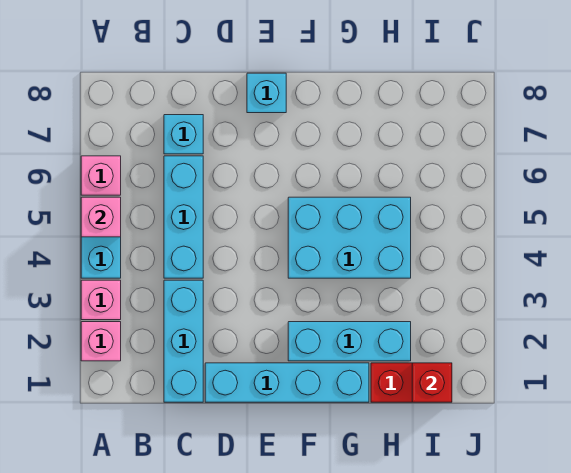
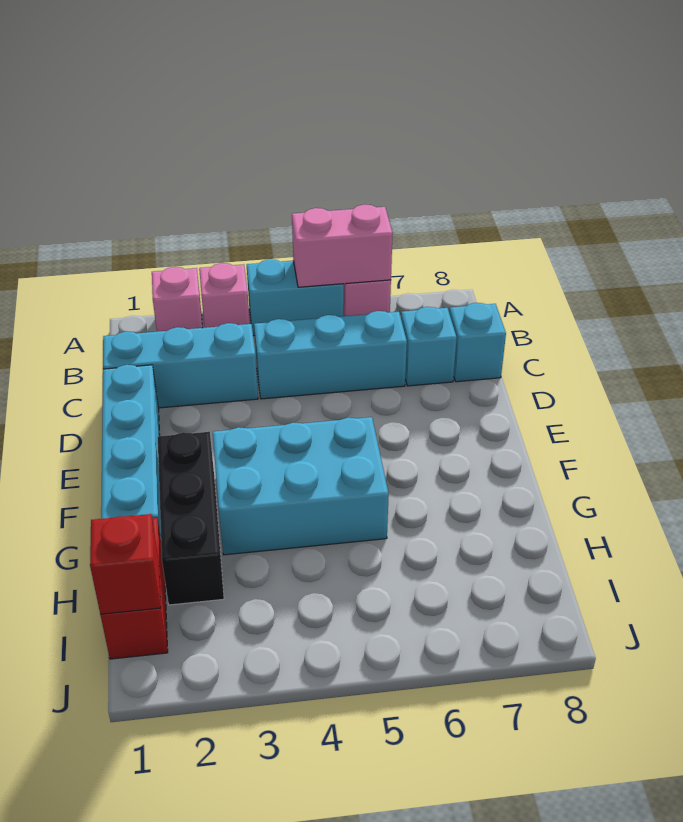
pink brick A5 level 2 -> pink brick A5:A6 level 2
cyan brick E8 level 1 -> cyan brick C8 level 1
cyan brick F2:H2 level 1 -> black brick F2:H2 level 1
cyan brick F4:H5 level 1 -> cyan brick F3:G5 level 1

